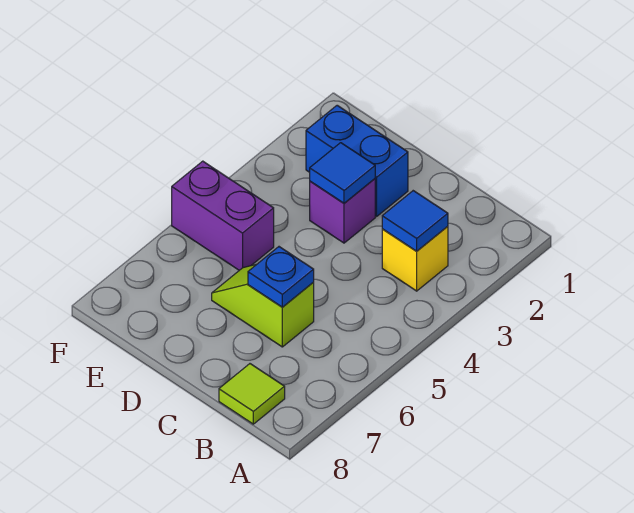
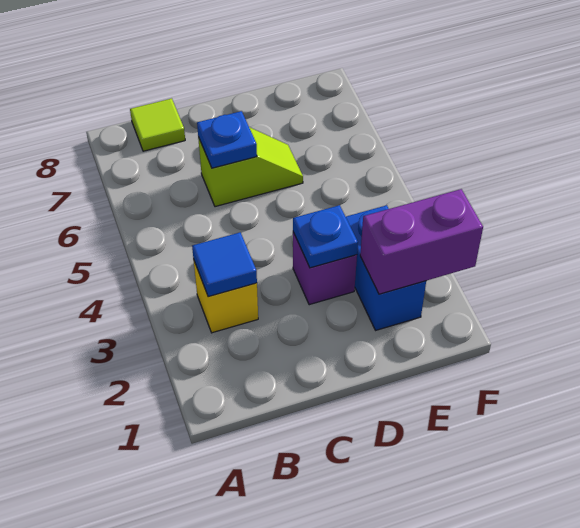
blue brick D2:E2 level 1 -> blue brick E2:E3 level 1
blue tile D3 level 2 -> blue plate D3 level 2
purple brick E5:F5 level 1 -> purple brick E2:F2 level 2

